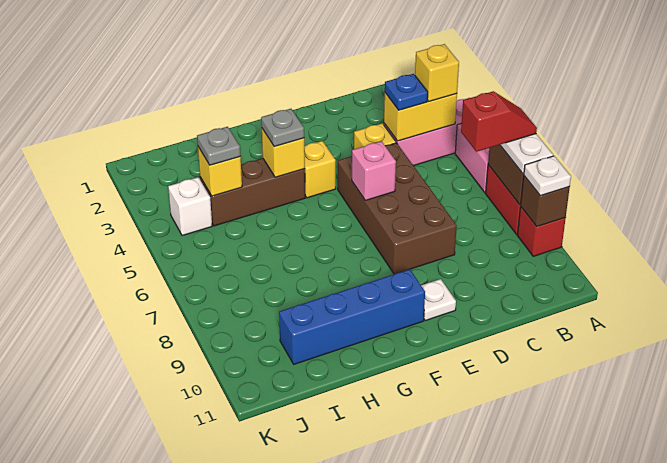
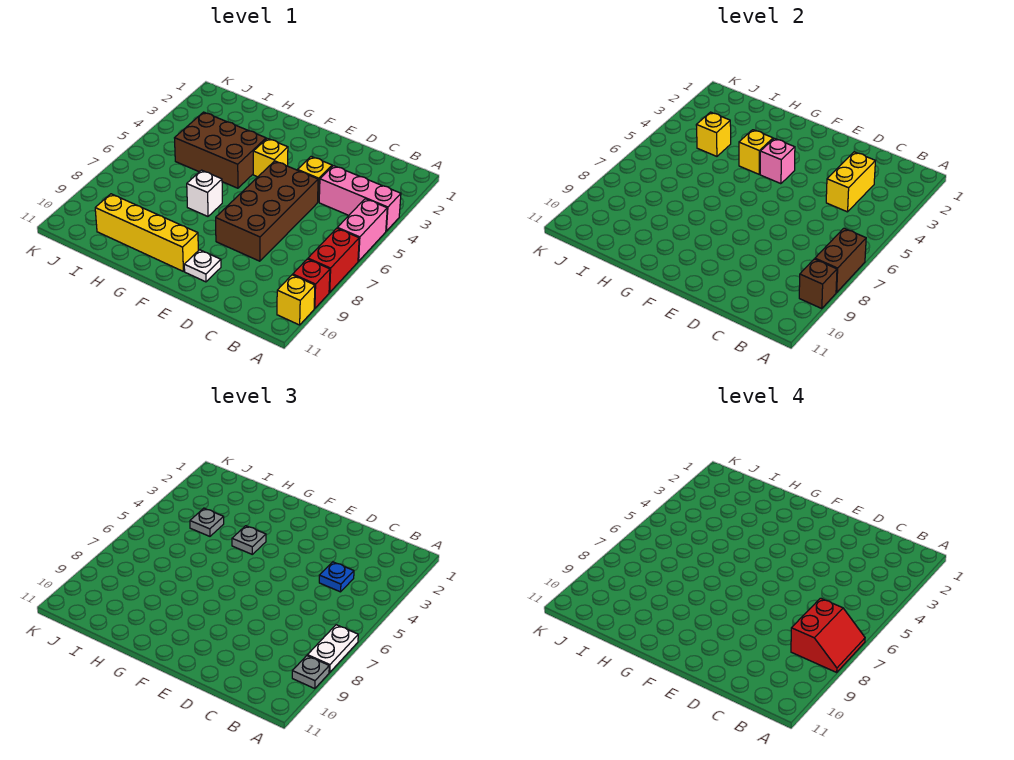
red slope A7:B7 level 4 top B -> red slope A7:B8 level 4 top B
white plate A9 level 3 -> grey plate A9 level 3
yellow brick B4:C4 level 2 -> yellow brick C3:C4 level 2
yellow brick B4 level 3 -> yellow brick A10 level 1
pink brick E6 level 2 -> pink brick F4 level 2
blue brick F10:I10 level 1 -> yellow brick F10:I10 level 1
brown brick G4:I4 level 1 -> brown brick G4:I5 level 1
white brick J4 level 1 -> white brick G7 level 1

